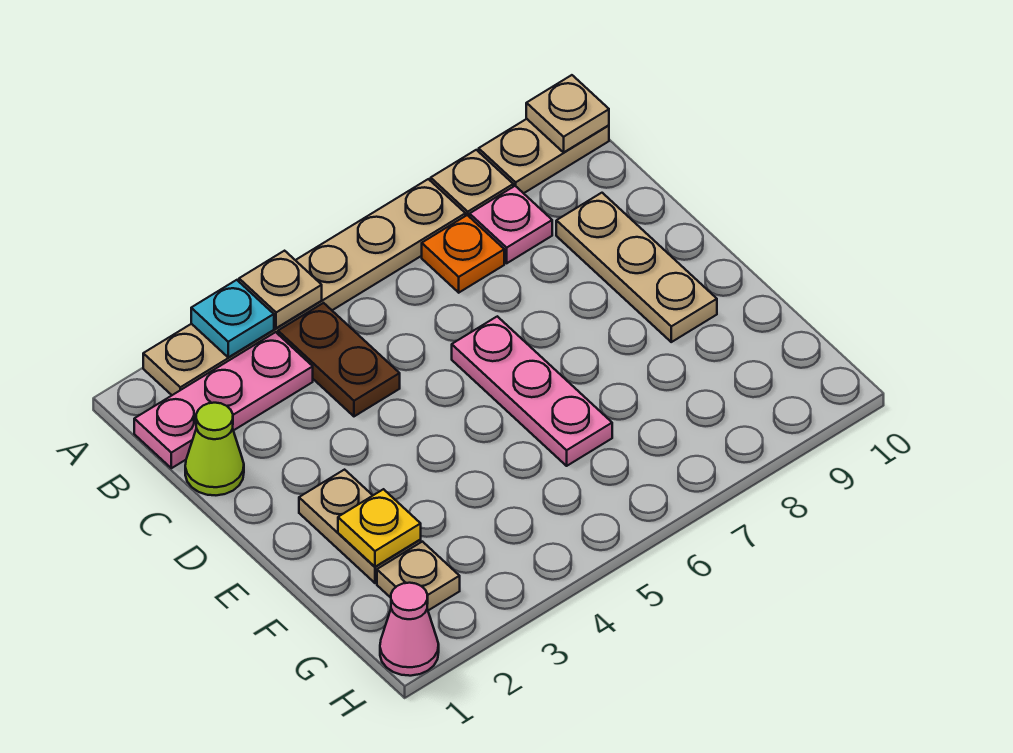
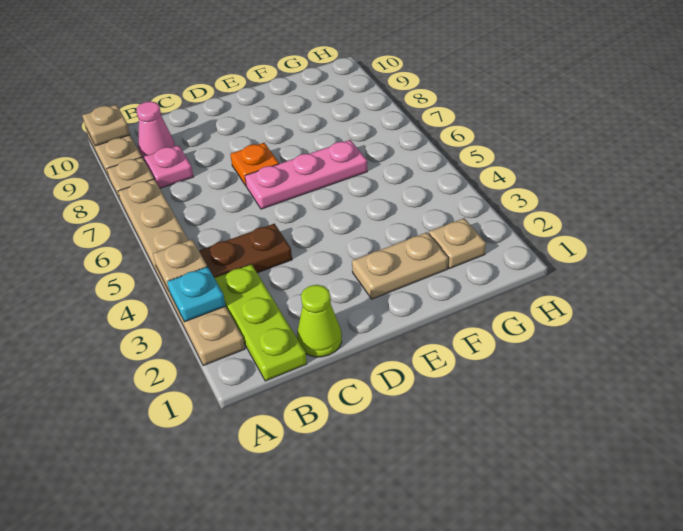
pink plate B1:B3 level 1 -> lime plate B1:B3 level 1
orange plate B7 level 1 -> orange plate D7 level 1
tan plate C9:E9 level 1 -> none
yellow plate F2 level 2 -> none
pink cone H1 level 1 -> pink cone B9 level 1

